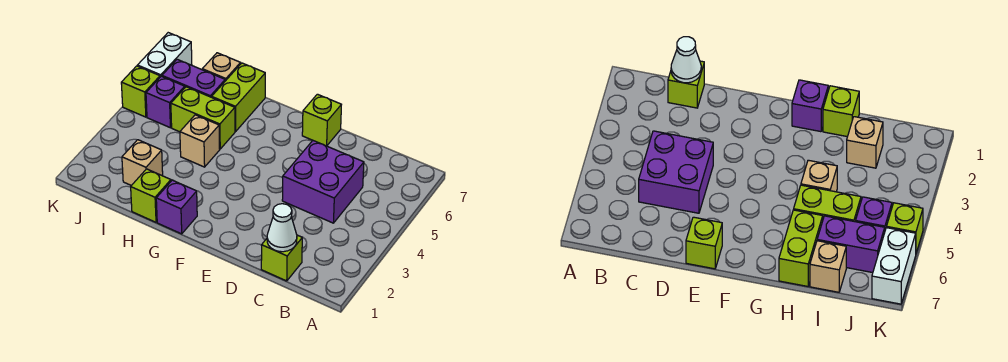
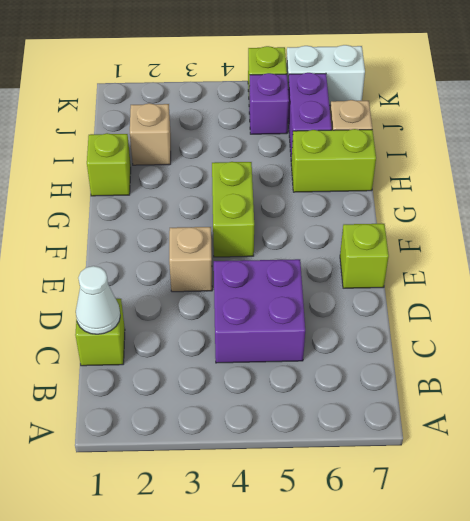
purple brick G1 level 1 -> none
tan brick H4 level 1 -> tan brick E3 level 1
lime brick H5:I5 level 1 -> lime brick F4:G4 level 1

